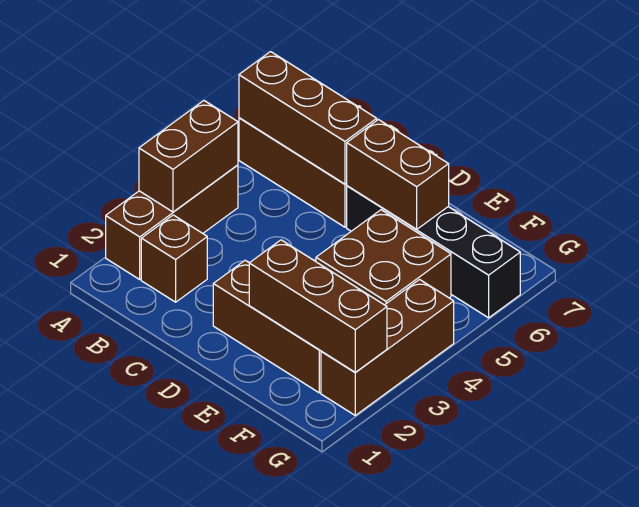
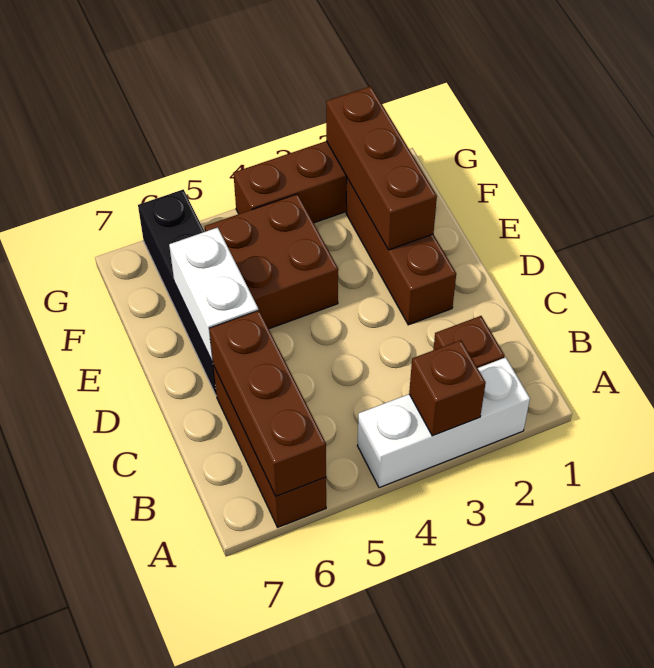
brown brick A2:A4 level 1 -> white brick A2:A4 level 1
brown brick A3:A4 level 2 -> brown brick A3 level 2
brown brick D6:E6 level 2 -> white brick D6:E6 level 2

